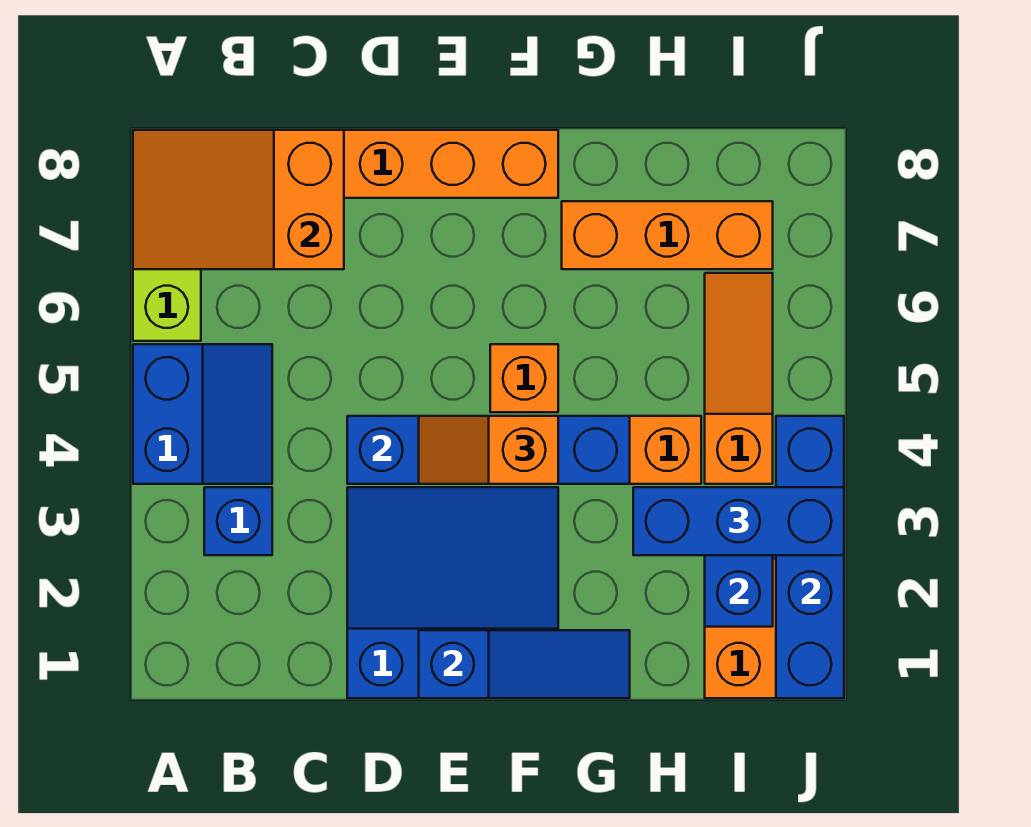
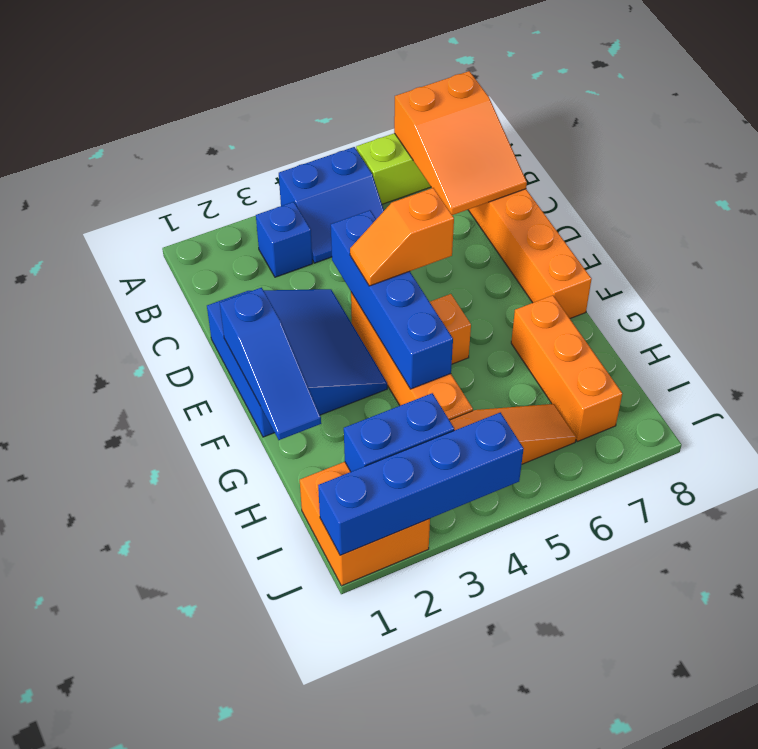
orange slope A7:C8 level 2 top C -> orange slope A7:C8 level 2 top A
orange slope E4:F4 level 3 top F -> orange slope E4:E5 level 3 top 5
blue brick H3:J3 level 3 -> none

